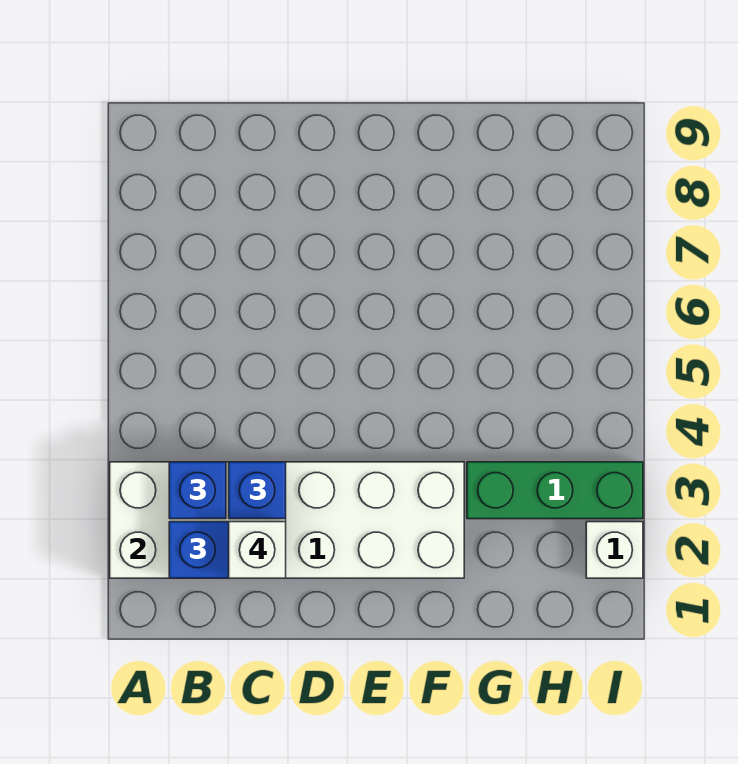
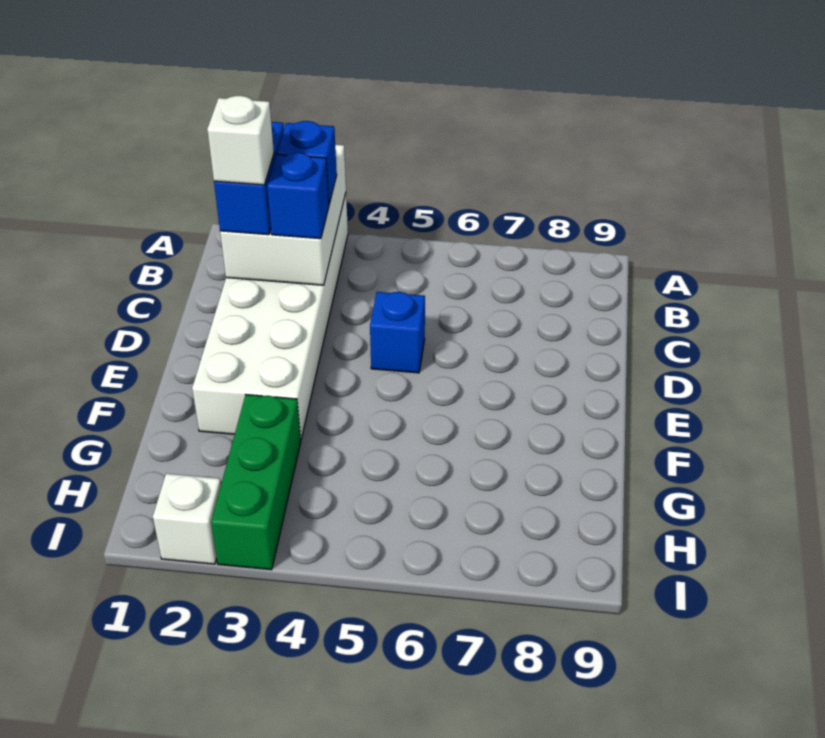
none -> blue brick D5 level 1

